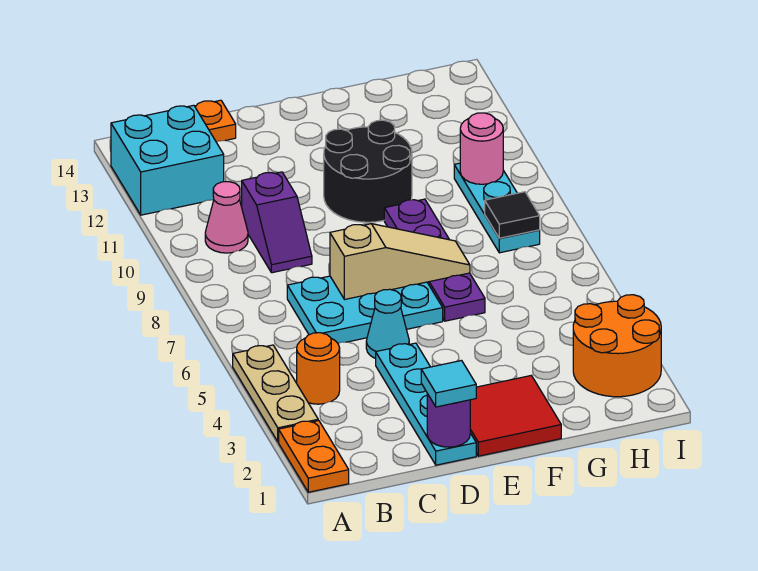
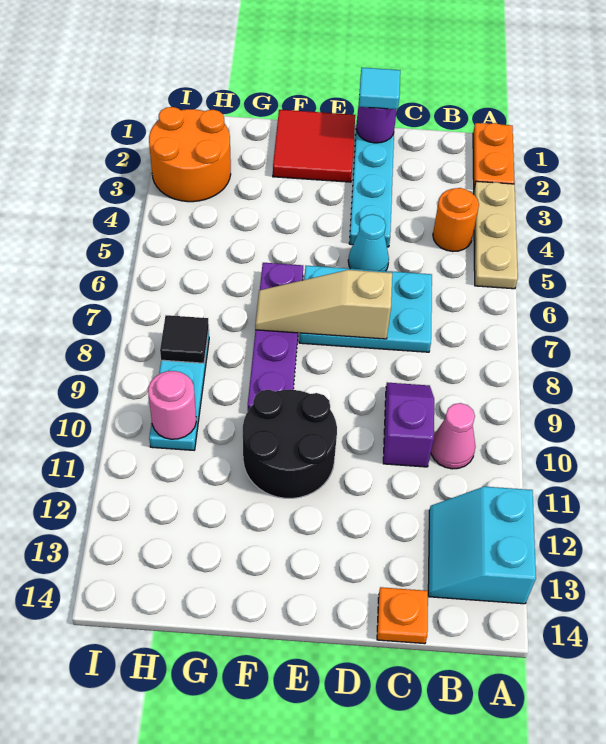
cyan brick A12:B13 level 1 -> cyan slope A12:B13 level 1 top A

